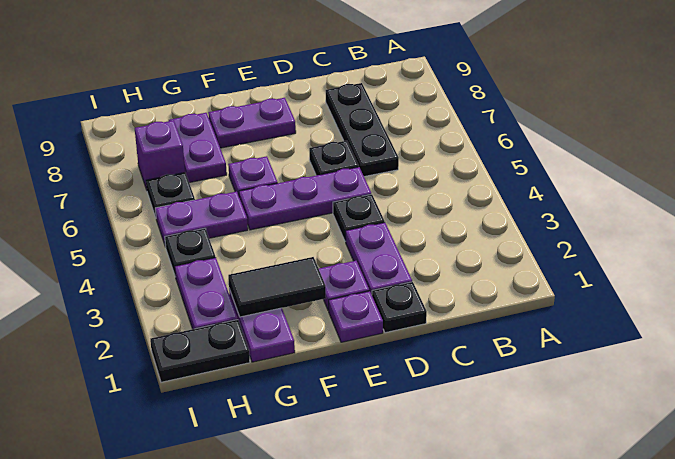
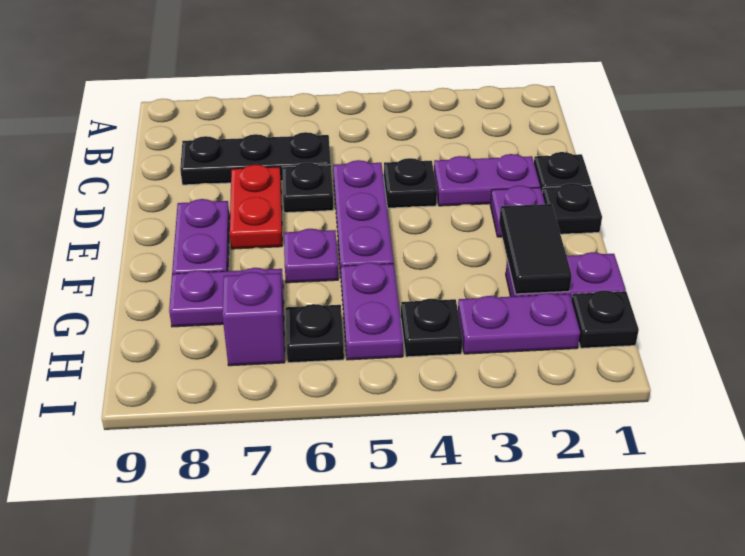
none -> red plate D7:E7 level 1
purple plate E1 level 1 -> black plate E1 level 1
black plate H1:I1 level 1 -> black plate H1 level 1

